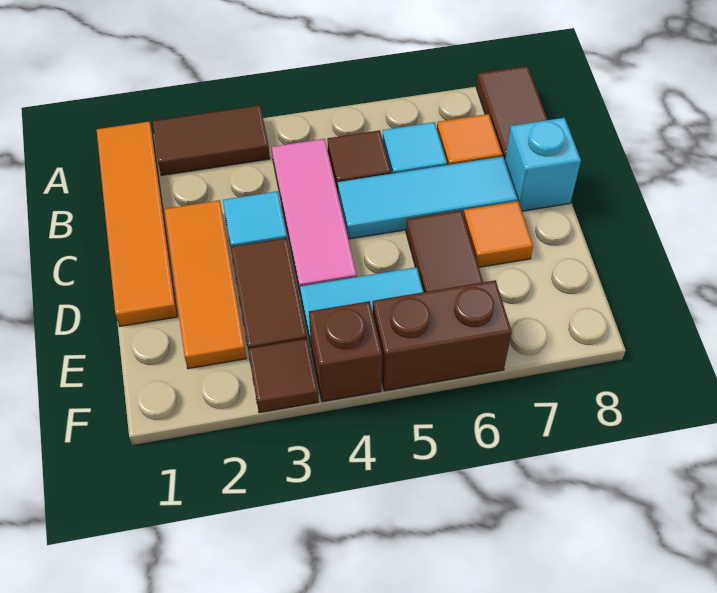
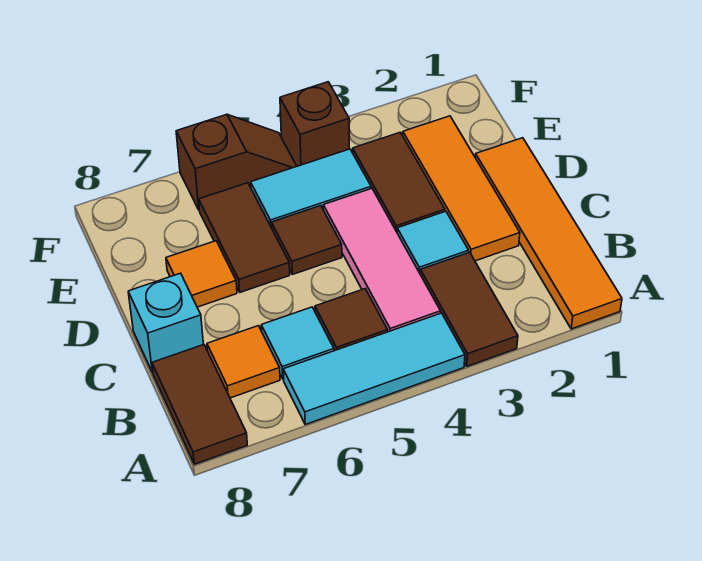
brown tile A2:A3 level 1 -> brown tile A3:B3 level 1
cyan tile C5:C7 level 1 -> cyan tile A4:A6 level 1
brown tile F3 level 1 -> brown tile D5 level 1
brown brick F5:F6 level 1 -> brown slope F5:F6 level 1 top 6

